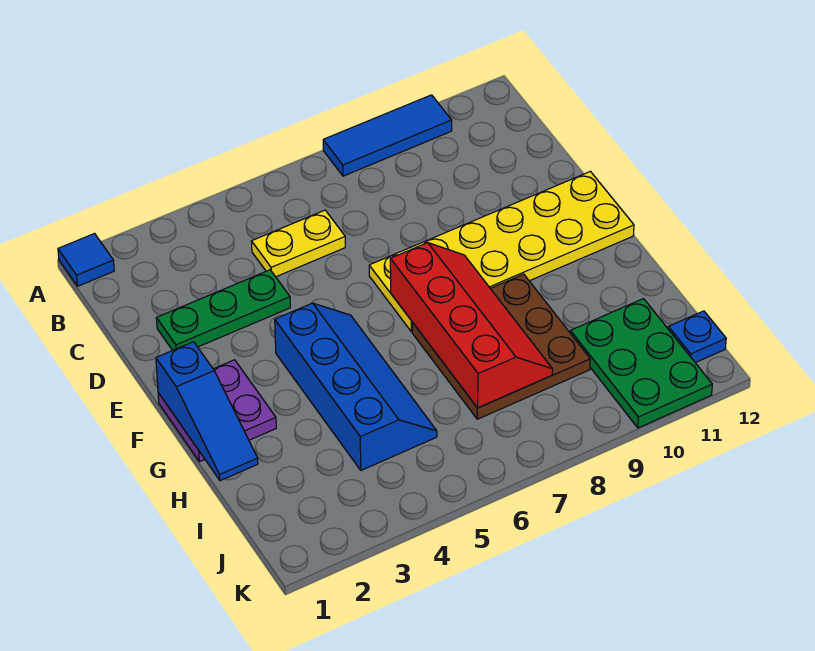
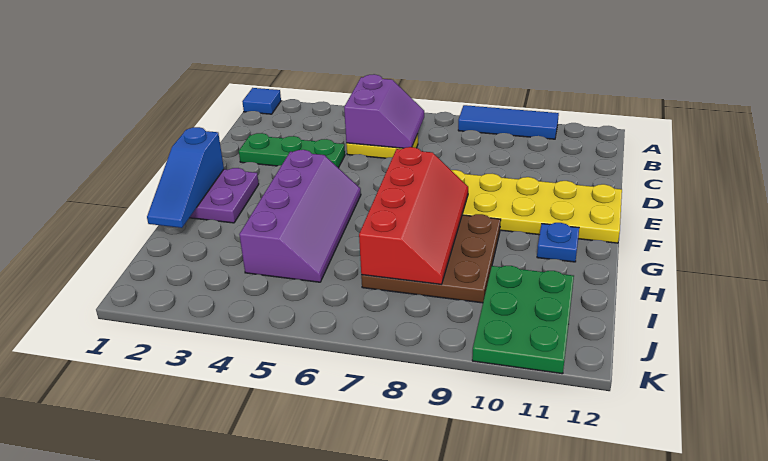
none -> purple slope B5:C6 level 2 top 5
blue slope F4:I5 level 1 top 4 -> purple slope F4:I5 level 1 top 4
blue plate J12 level 1 -> blue plate G11 level 1

